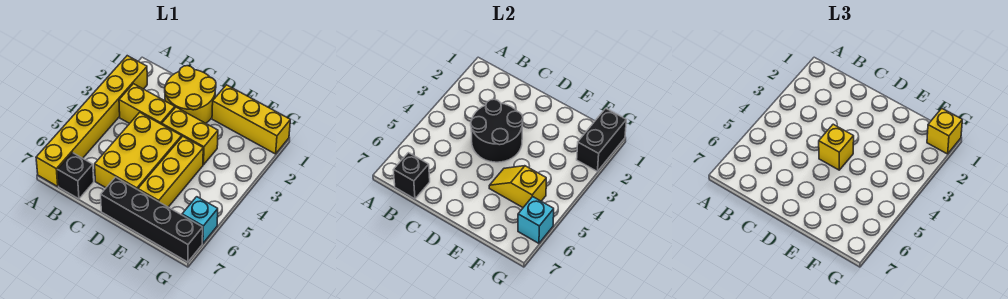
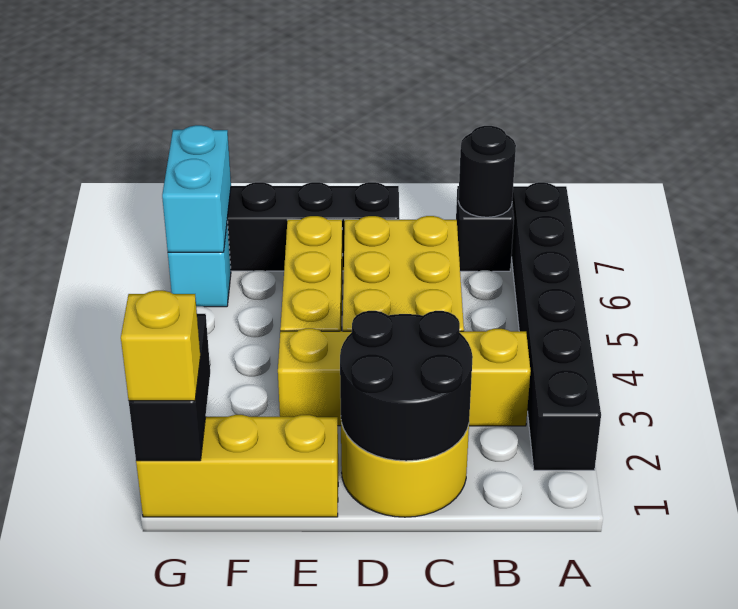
yellow brick A2:A7 level 1 -> black brick A2:A7 level 1
black brick B7 level 2 -> black round brick B7 level 2
black round brick C3:D4 level 2 -> black round brick C1:D2 level 2
yellow brick D4 level 3 -> none
yellow slope E5:F5 level 2 top F -> none
cyan brick G6 level 2 -> cyan brick G6:G7 level 2

